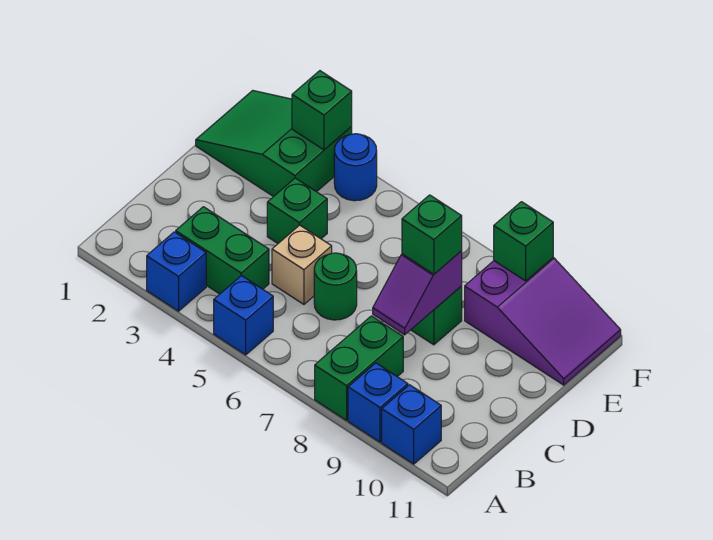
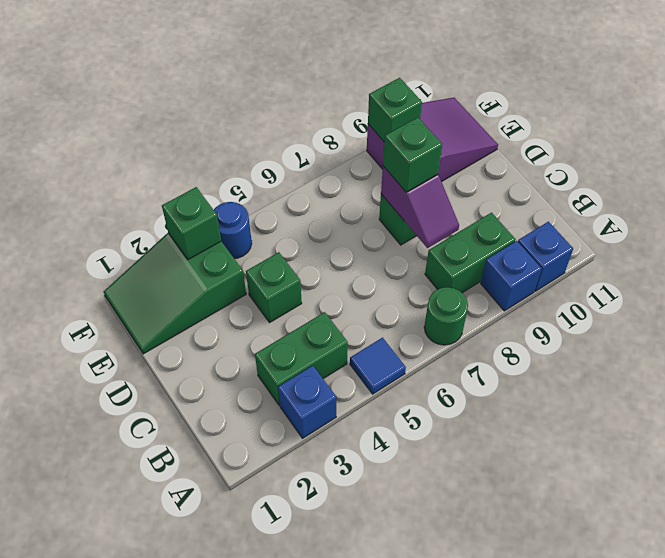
blue brick A5 level 1 -> blue tile A5 level 1
green brick A8:B8 level 1 -> green brick B8:B9 level 1
tan brick C5 level 1 -> none
green round brick C6 level 1 -> green round brick A7 level 1

